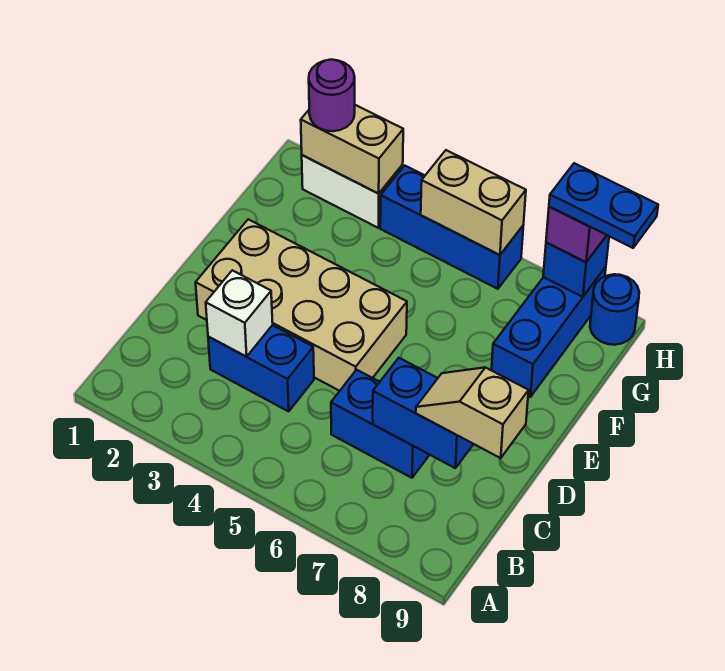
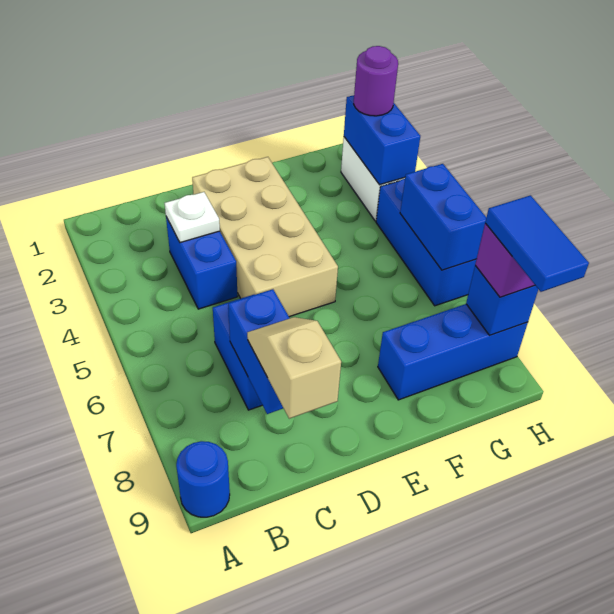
white brick C3 level 2 -> white plate C3 level 2
tan brick H2:H3 level 2 -> blue brick H2:H3 level 2
tan brick H5:H6 level 2 -> blue brick H5:H6 level 2
blue plate H8:H9 level 4 -> blue tile H8:H9 level 4
blue round brick H9 level 1 -> blue round brick A9 level 1

